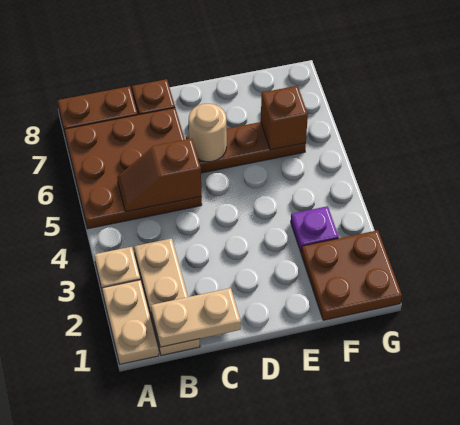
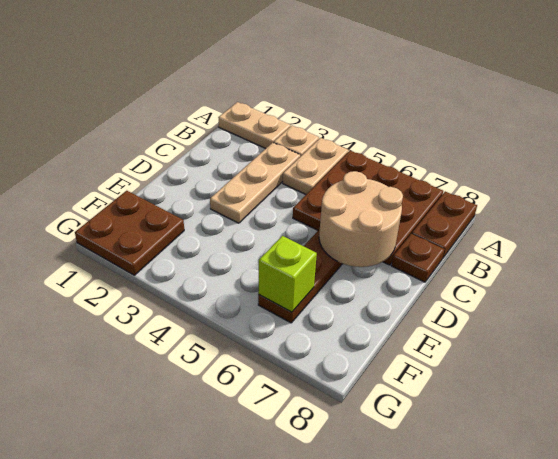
tan plate B1:B3 level 1 -> tan plate B3:D3 level 1
tan plate B1:C1 level 2 -> tan plate A4:B4 level 1
brown slope B5:C5 level 2 top C -> none
tan round brick D6 level 2 -> tan round brick C6:D7 level 2
purple plate F3 level 1 -> none
brown brick F6 level 2 -> lime brick F6 level 2

